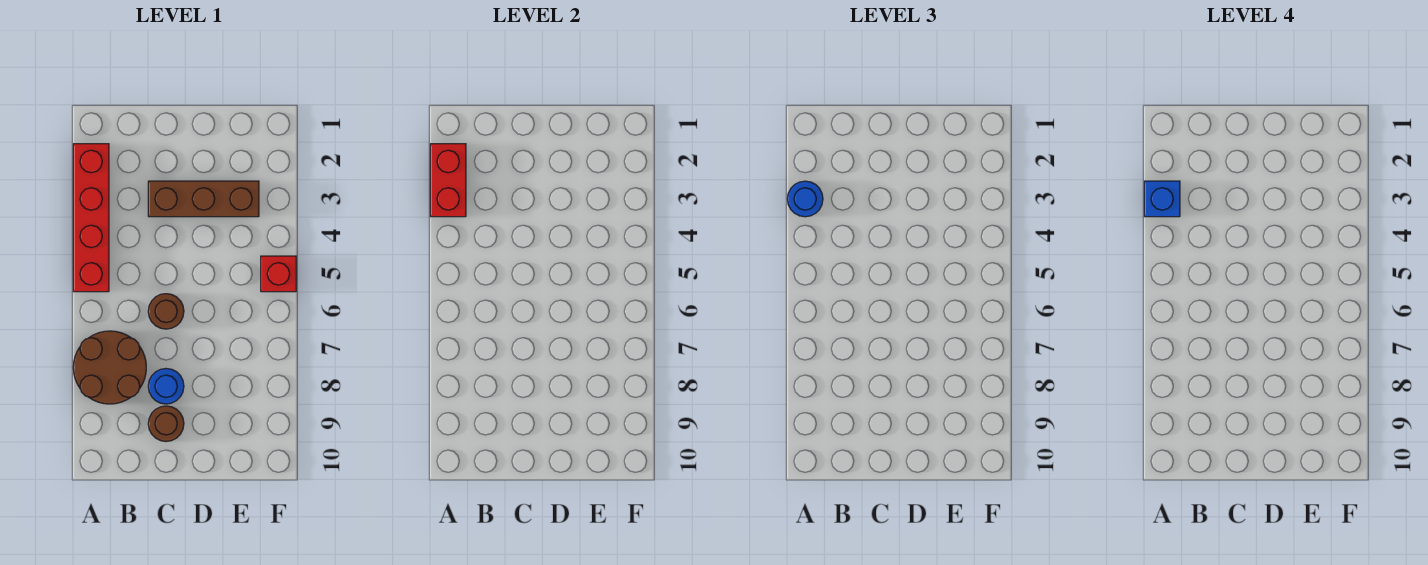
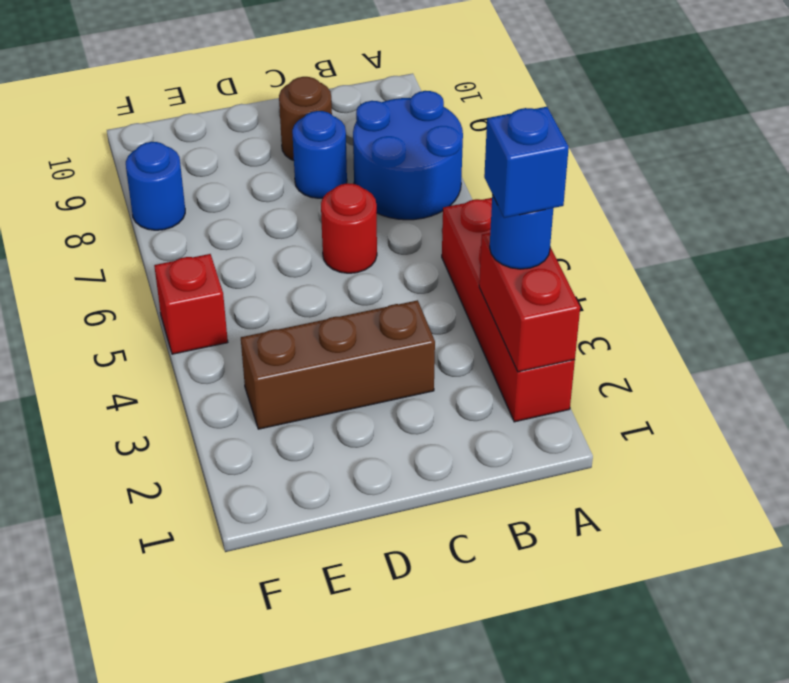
brown round brick A7:B8 level 1 -> blue round brick A7:B8 level 1
brown round brick C6 level 1 -> red round brick C6 level 1
none -> blue round brick F8 level 1

